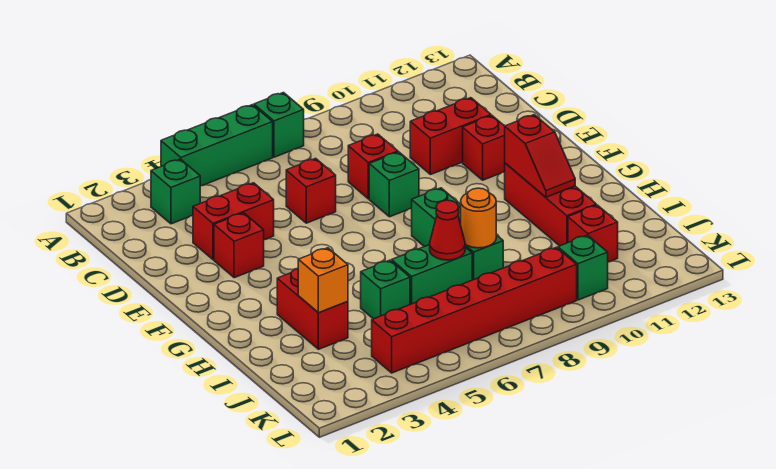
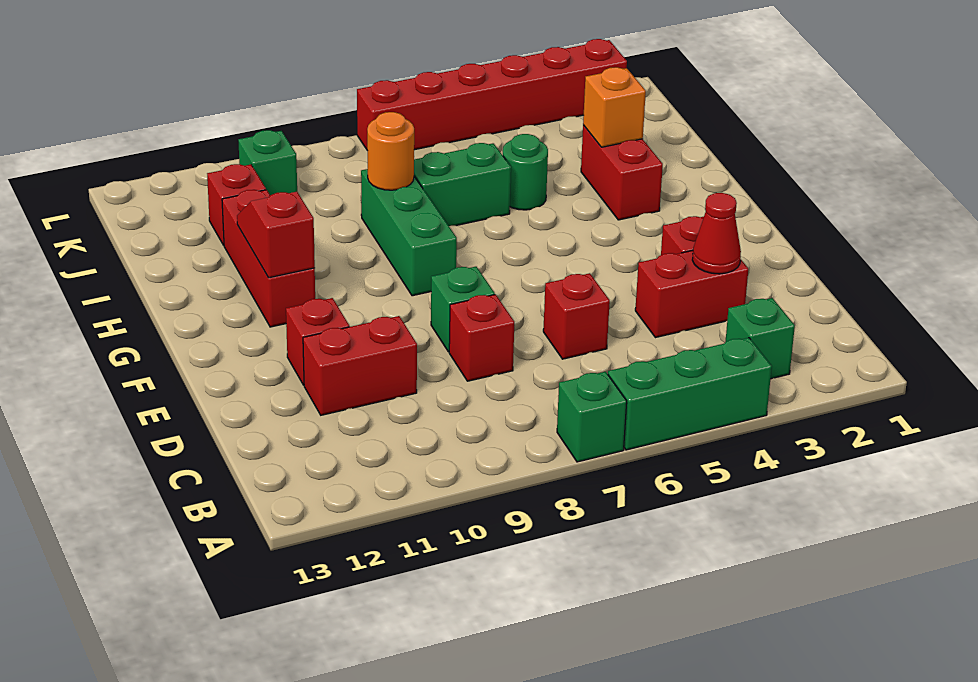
green brick I5 level 1 -> green round brick I5 level 1
red cone I7 level 2 -> red cone D3 level 2
red brick K4:K9 level 1 -> red brick L2:L7 level 1

